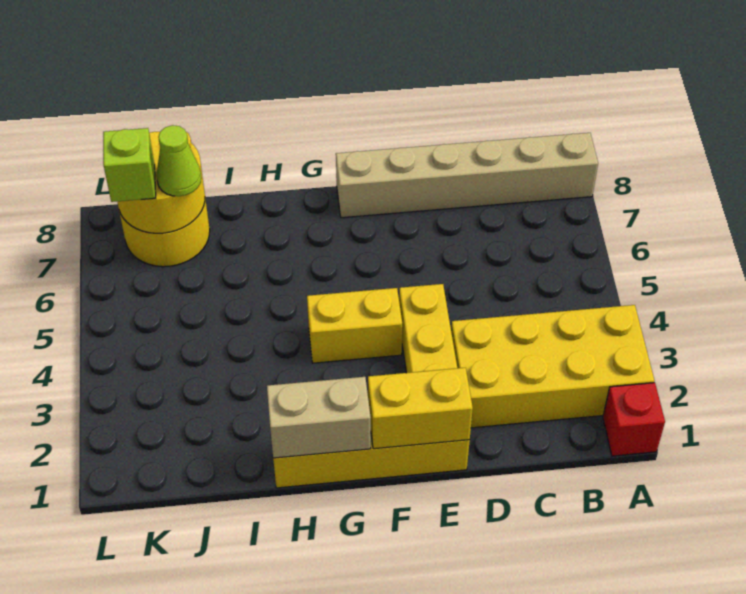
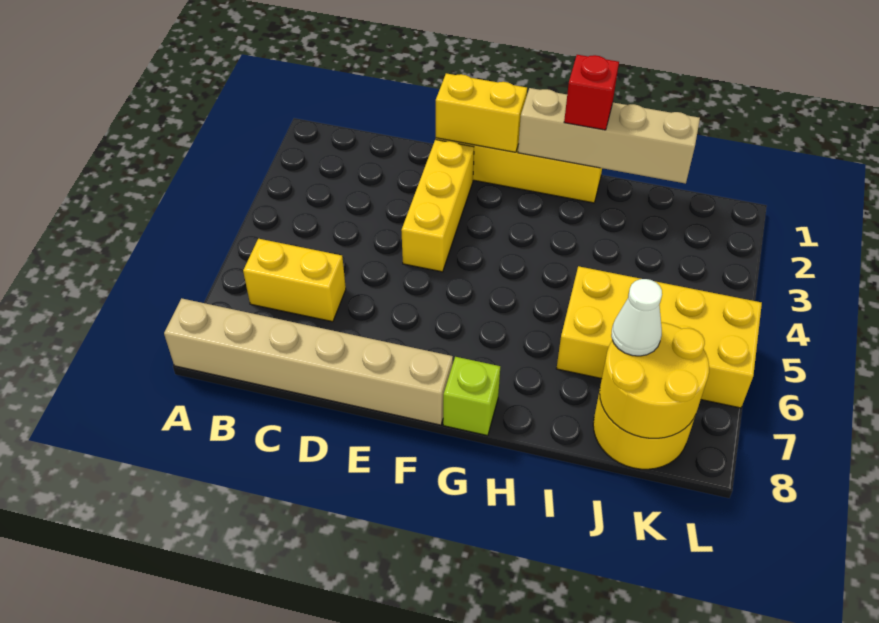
red brick A1 level 1 -> red brick H1 level 3
yellow brick A2:D3 level 1 -> yellow brick I5:L6 level 1
yellow brick F4:G4 level 1 -> yellow brick B6:C6 level 1
tan brick G1:H1 level 2 -> tan brick G1:J1 level 2
lime cone J7 level 3 -> white cone J7 level 3
lime brick K7 level 3 -> lime brick G8 level 1

